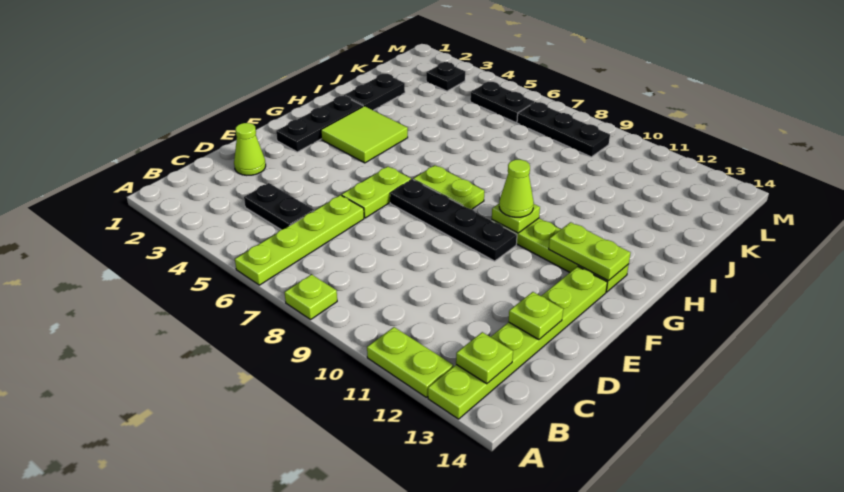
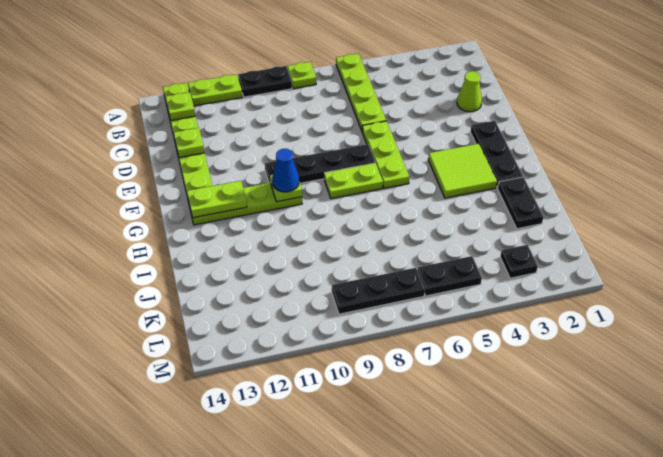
black plate C4:C5 level 1 -> black plate A9:A10 level 1
lime plate E6:F6 level 1 -> lime plate E6:G6 level 1
lime cone G10 level 3 -> blue cone G10 level 3

